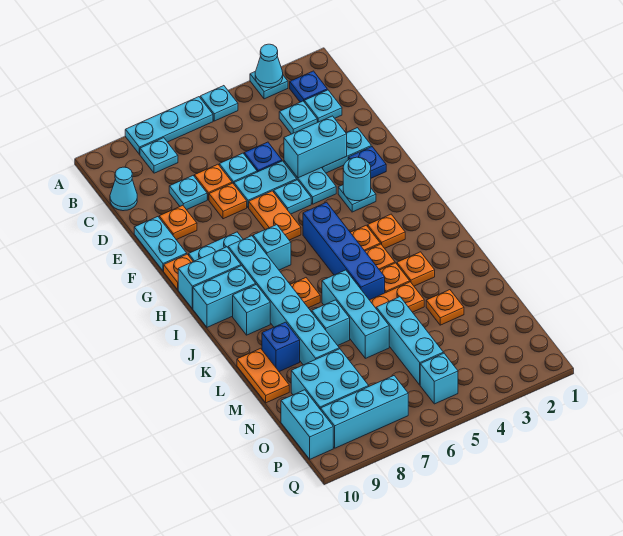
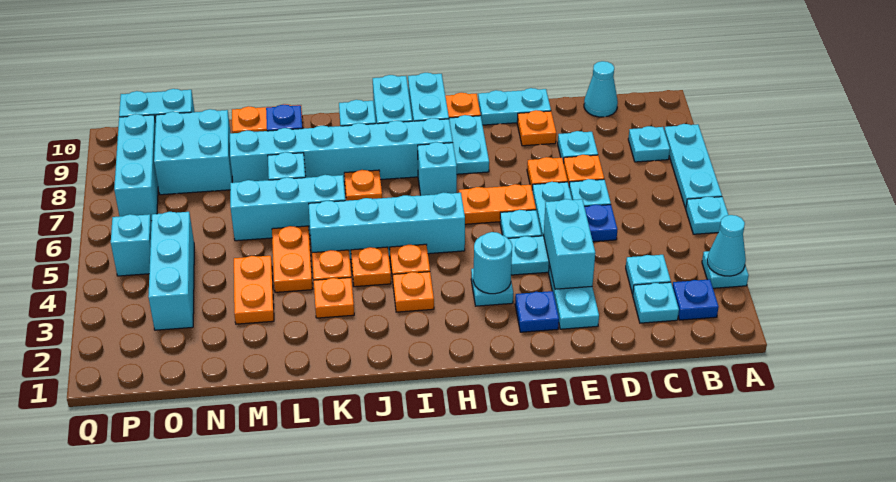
blue brick H5:K5 level 1 -> cyan brick H5:K5 level 1
orange plate M3 level 1 -> orange plate M3:M4 level 1
cyan brick M5:O5 level 1 -> cyan brick O3:O5 level 1

